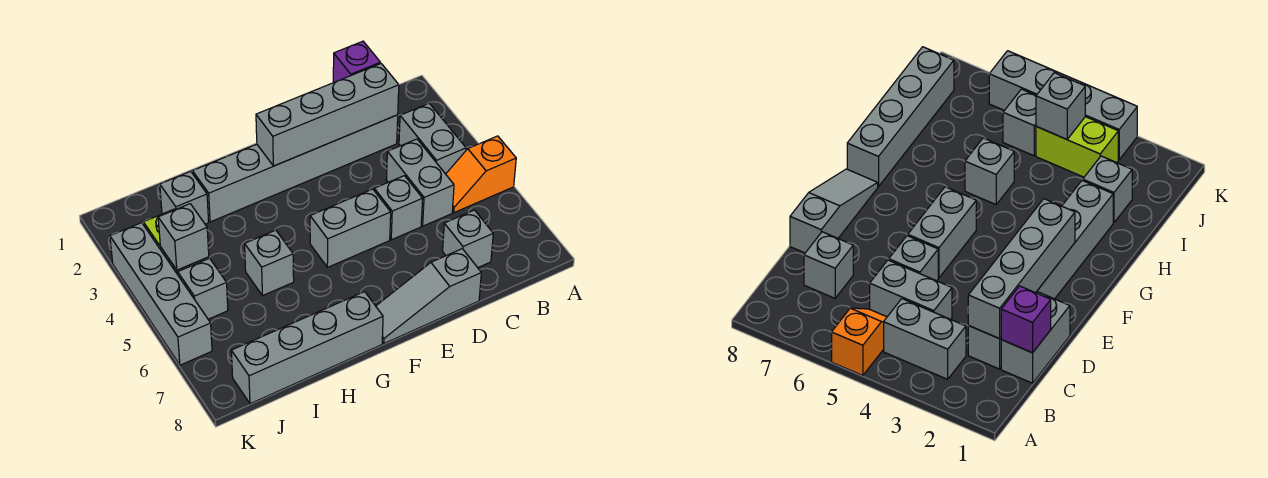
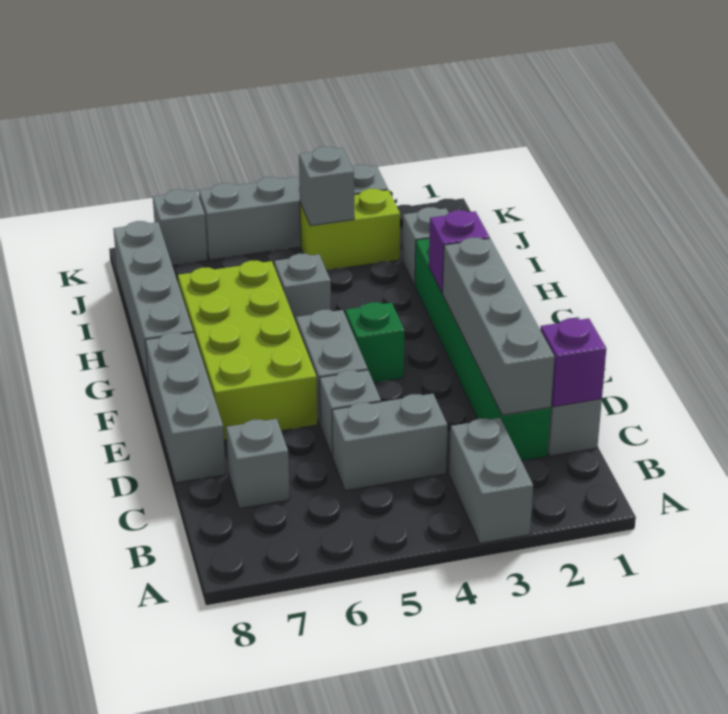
orange slope A5:B5 level 1 top A -> none
grey brick B3:B4 level 1 -> grey brick A3:B3 level 1
grey brick C2:H2 level 1 -> green brick C2:H2 level 1
grey slope D8:F8 level 1 top D -> grey brick D8:F8 level 1
none -> lime brick E6:H7 level 1
none -> green brick F4 level 1
none -> purple brick G2 level 2
grey brick J5 level 1 -> grey brick K7 level 1

